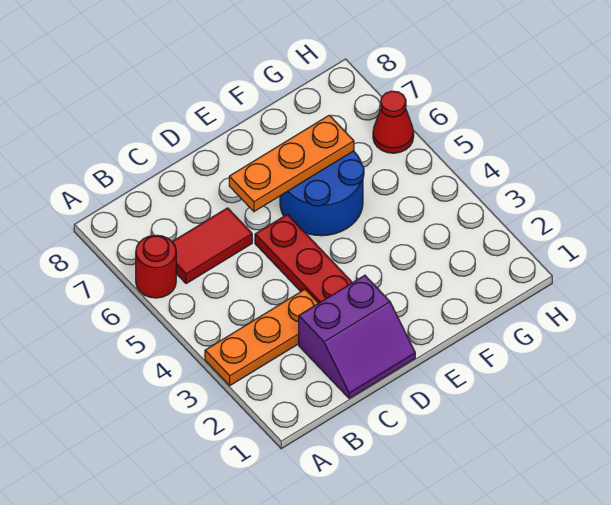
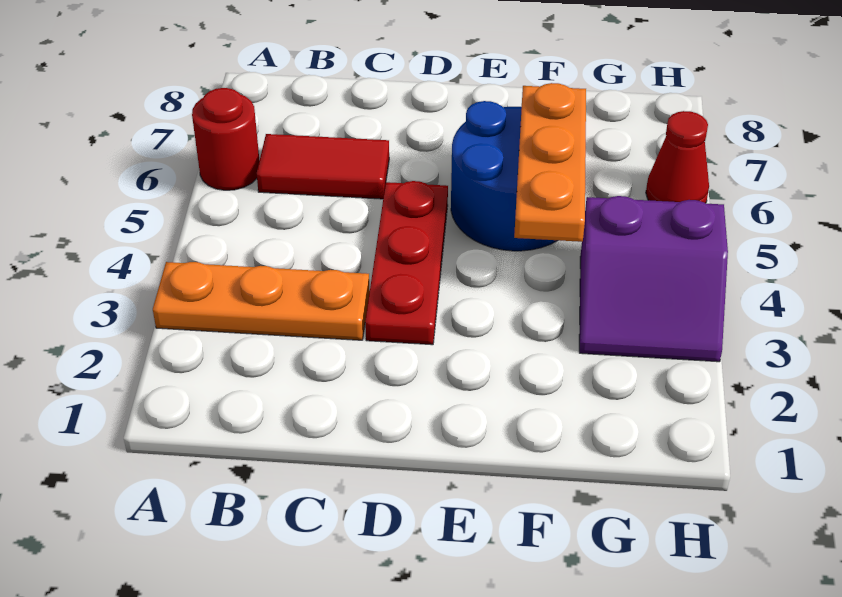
purple slope C1:D2 level 1 top 2 -> purple slope G3:H4 level 1 top 4
orange plate D6:F6 level 2 -> orange plate F4:F6 level 2

